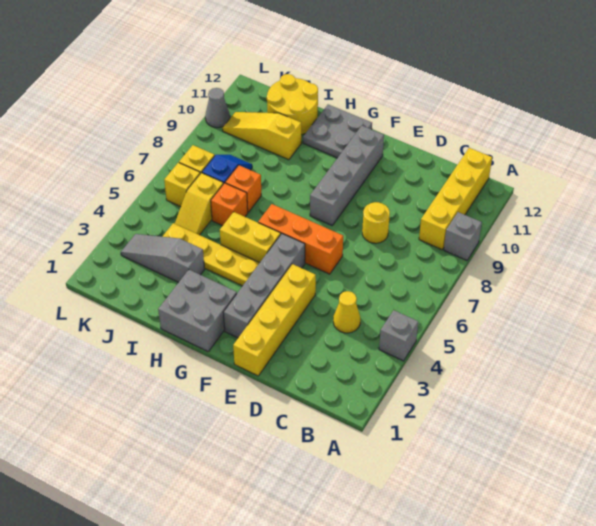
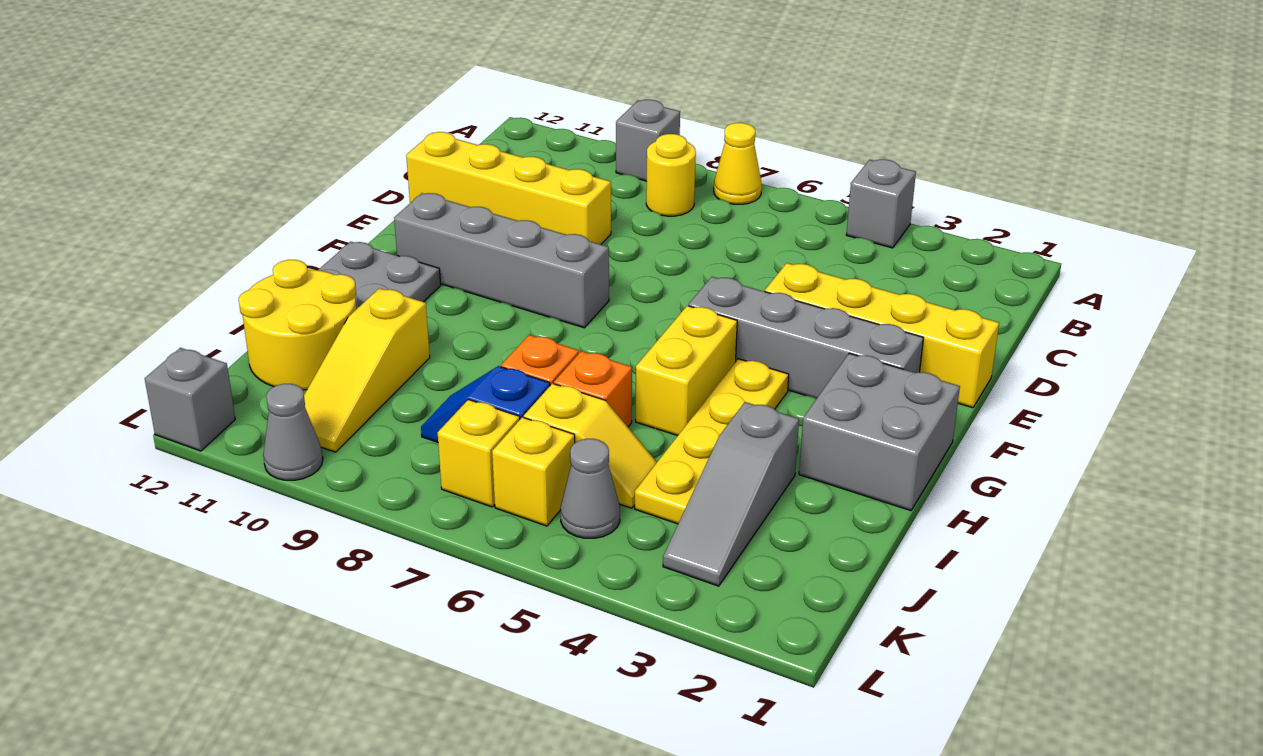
yellow brick B9:B12 level 1 -> yellow brick D9:D12 level 1
yellow cone C4 level 1 -> yellow cone A7 level 1
yellow round brick D8 level 1 -> yellow round brick B8 level 1
orange brick E6:G6 level 1 -> none
none -> grey cone K5 level 1
none -> grey brick L12 level 1

